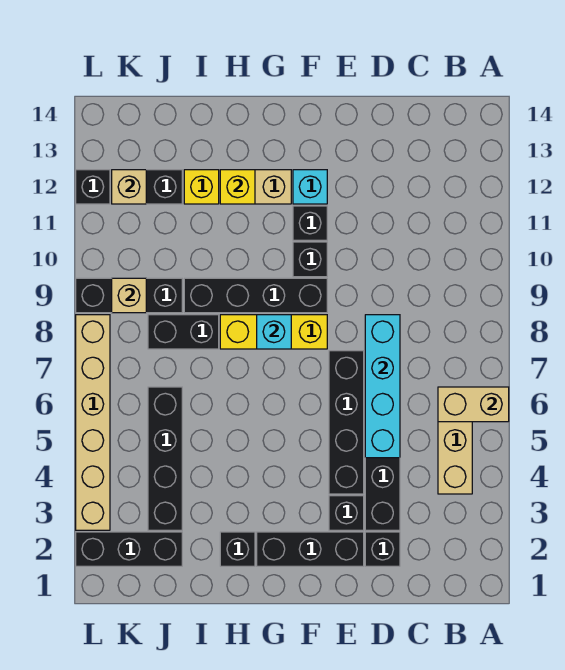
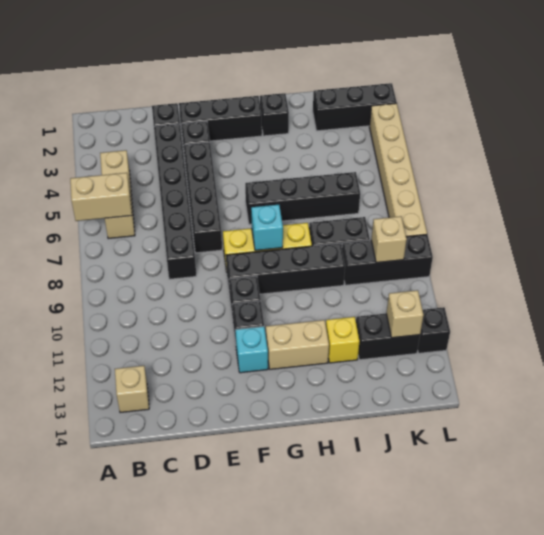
none -> tan brick B13 level 1
cyan brick D5:D8 level 2 -> none
yellow brick H12 level 2 -> none
black brick J3:J6 level 1 -> black brick G6:J6 level 1

